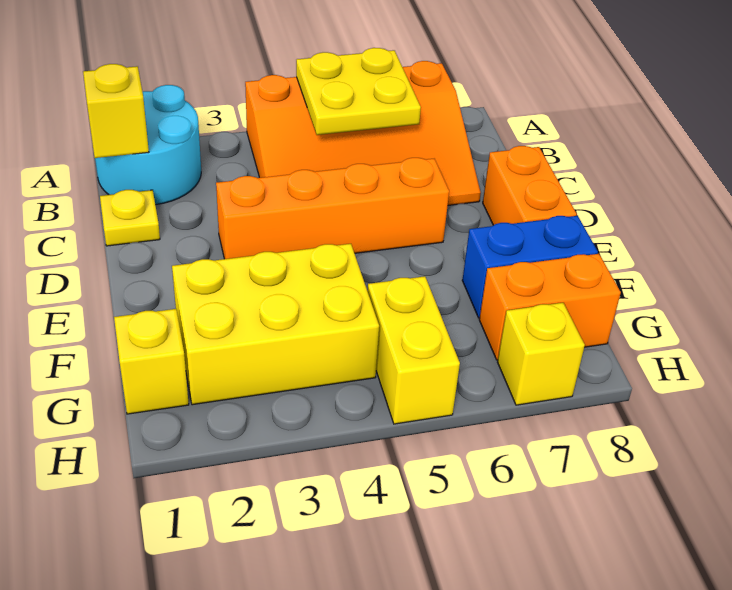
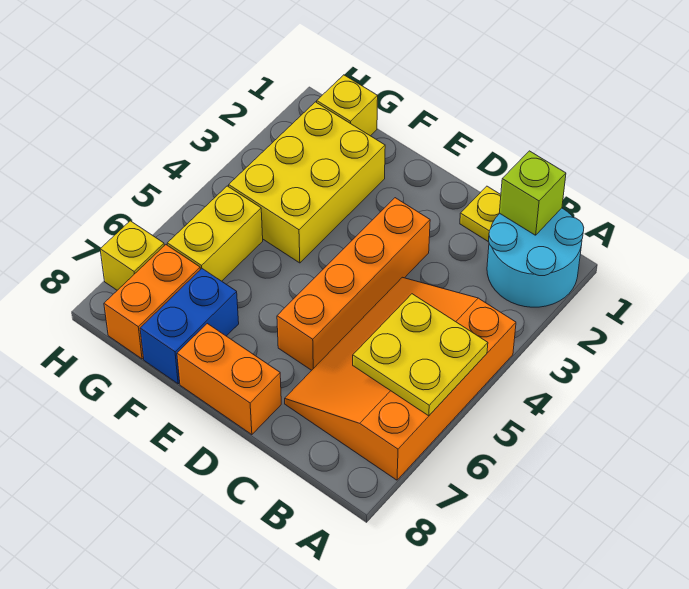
yellow brick B1 level 2 -> lime brick B1 level 2
yellow brick G5:H5 level 1 -> yellow brick G5:G6 level 1

